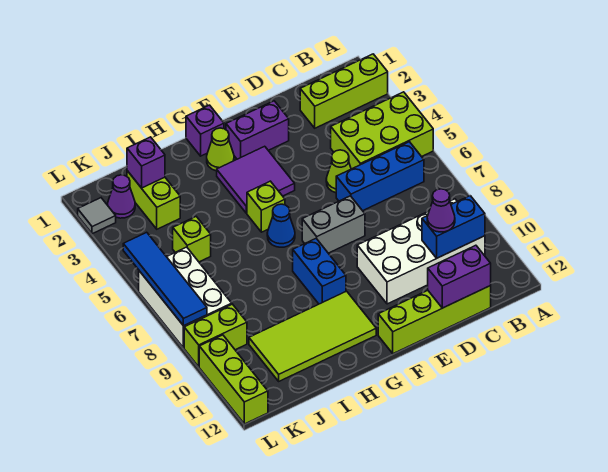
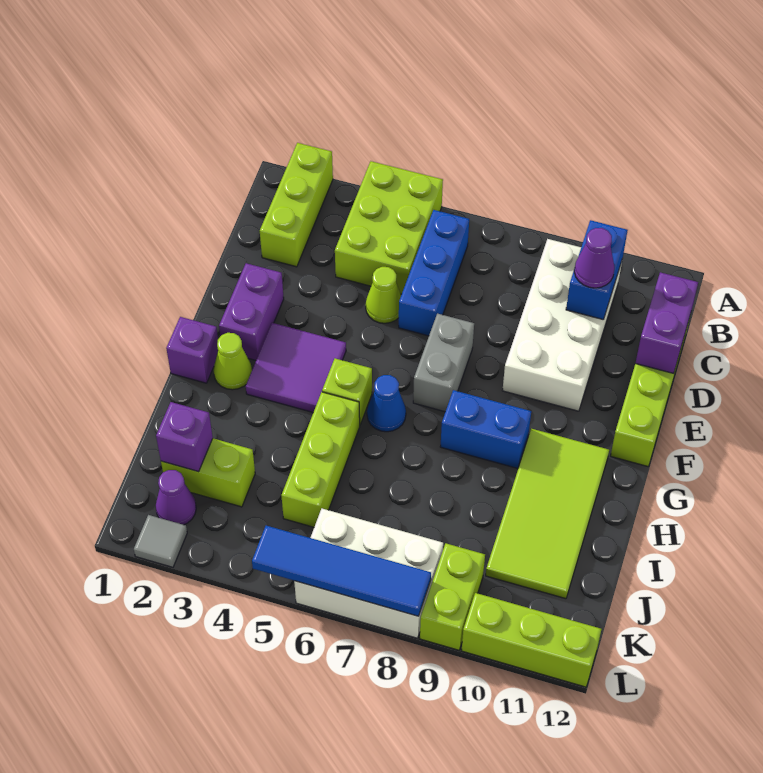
lime brick J5 level 1 -> lime brick H5:J5 level 1

